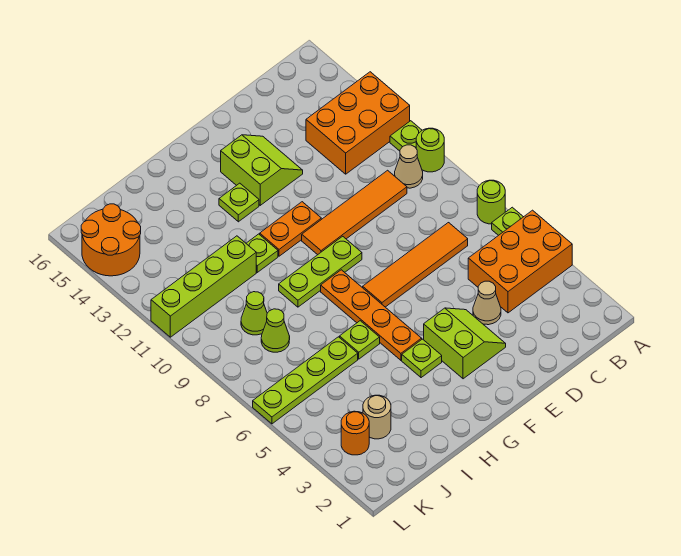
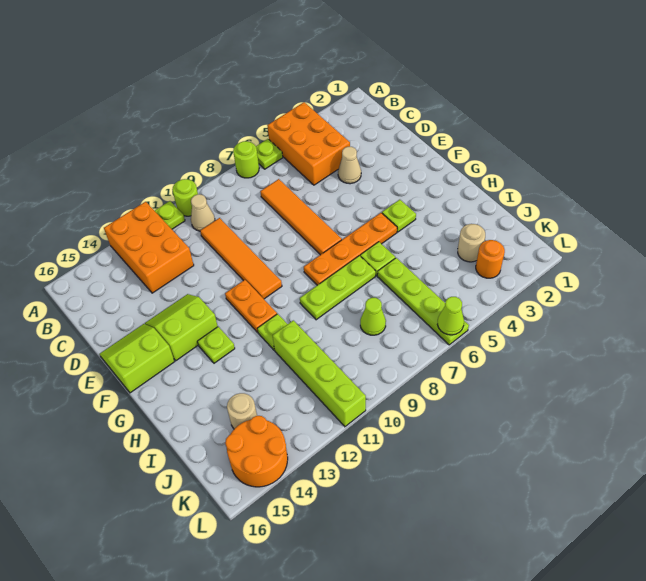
lime slope E3:F4 level 1 top F -> lime slope E15:F16 level 1 top F
lime plate F9:H9 level 1 -> lime plate H7:H9 level 1
lime cone J9 level 1 -> lime cone L6 level 2
none -> tan round brick J14 level 1

